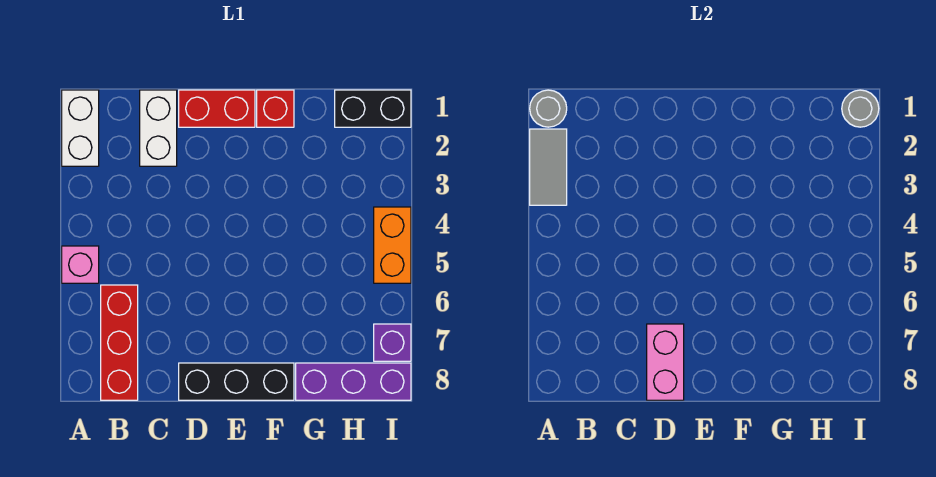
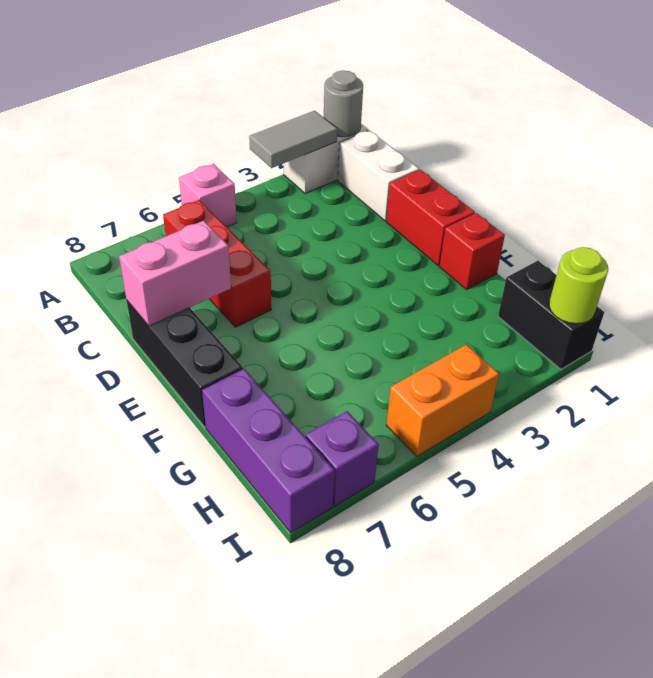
red brick B6:B8 level 1 -> red brick B6:D6 level 1
white brick C1:C2 level 1 -> white brick B1:C1 level 1
grey round brick I1 level 2 -> lime round brick I1 level 2

